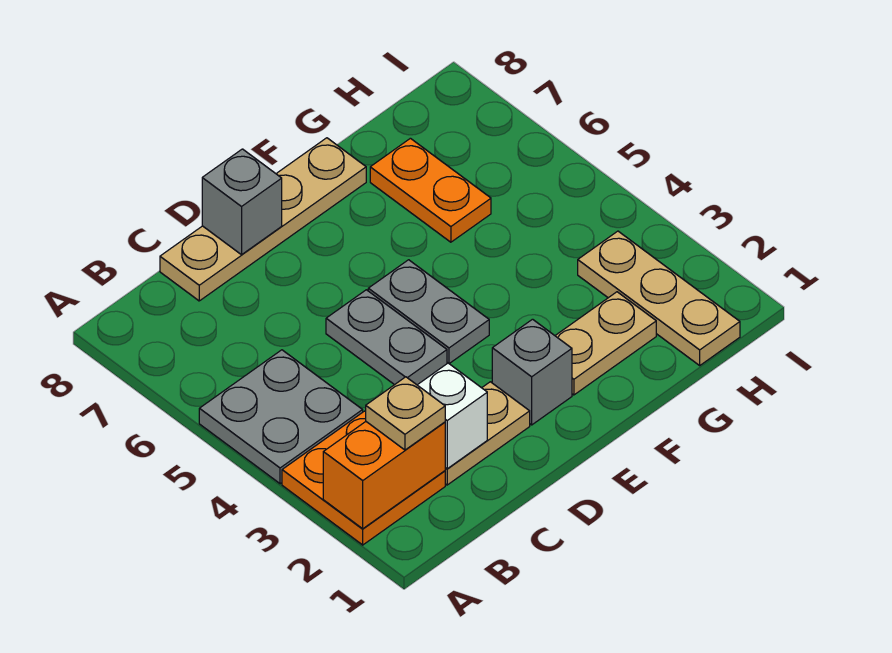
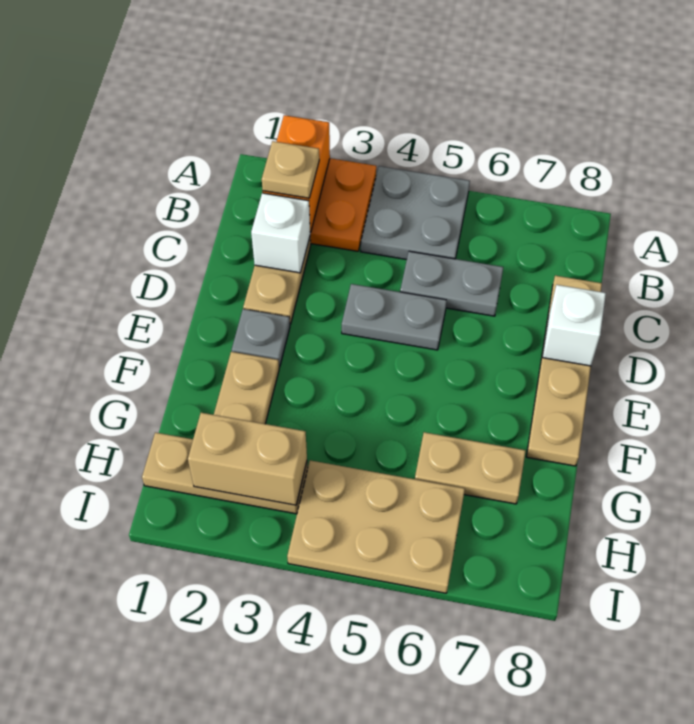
grey brick D8 level 2 -> white brick D8 level 2
grey brick E2 level 1 -> grey plate E2 level 1
grey plate E4:E5 level 1 -> grey plate C5:C6 level 1
orange plate G6:G7 level 1 -> tan plate G6:G7 level 1
none -> tan brick H2:H3 level 2
none -> tan plate H4:I6 level 1

